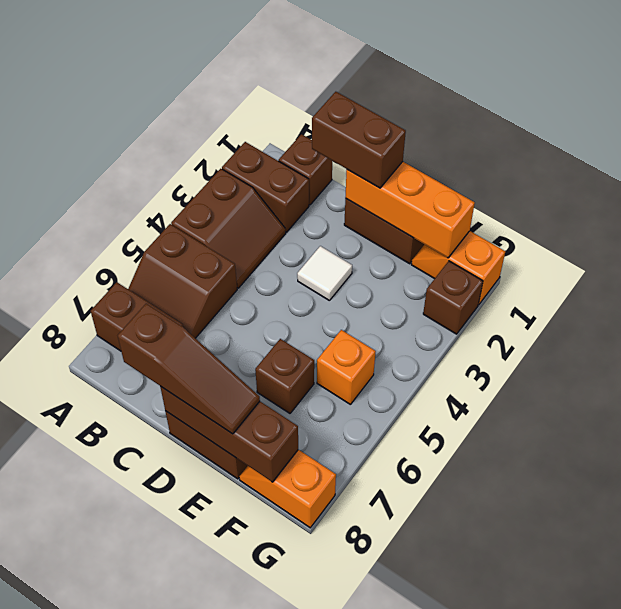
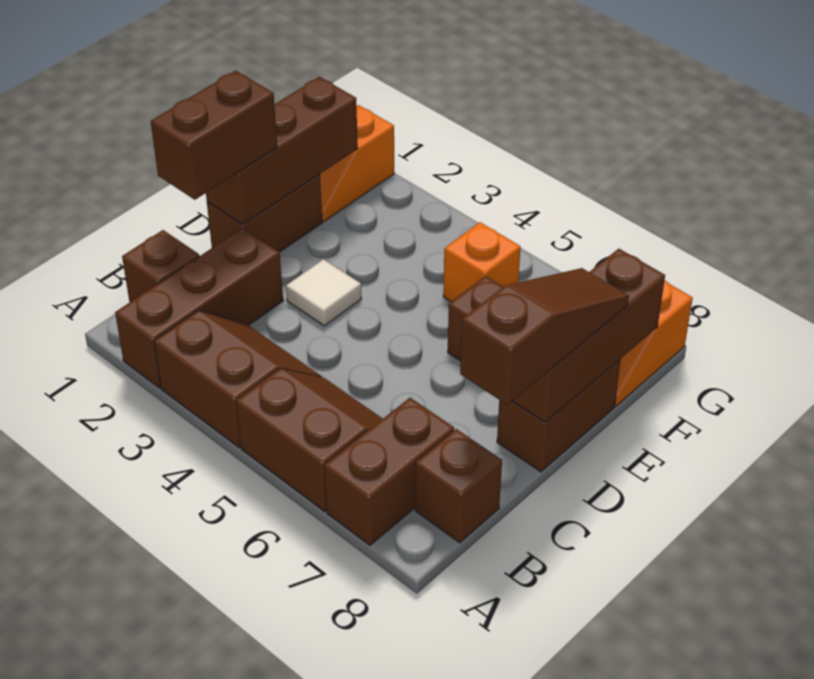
brown brick A2:B2 level 1 -> brown brick A2:C2 level 1
brown slope A5:B6 level 1 top 5 -> brown slope A5:B6 level 1 top A
orange brick D1:F1 level 2 -> brown brick D1:F1 level 2
brown brick G2 level 1 -> brown brick B8 level 1

